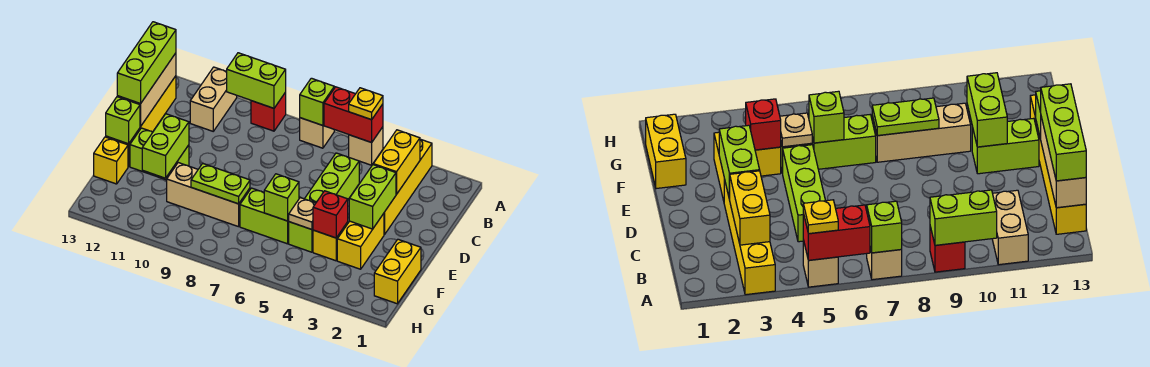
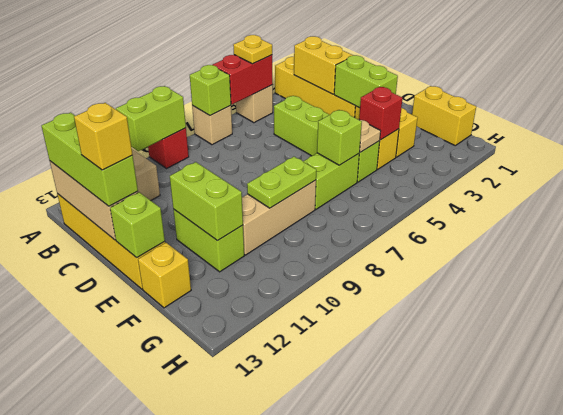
none -> yellow brick D13 level 4
lime brick E11:E12 level 1 -> lime brick E11:F11 level 1

